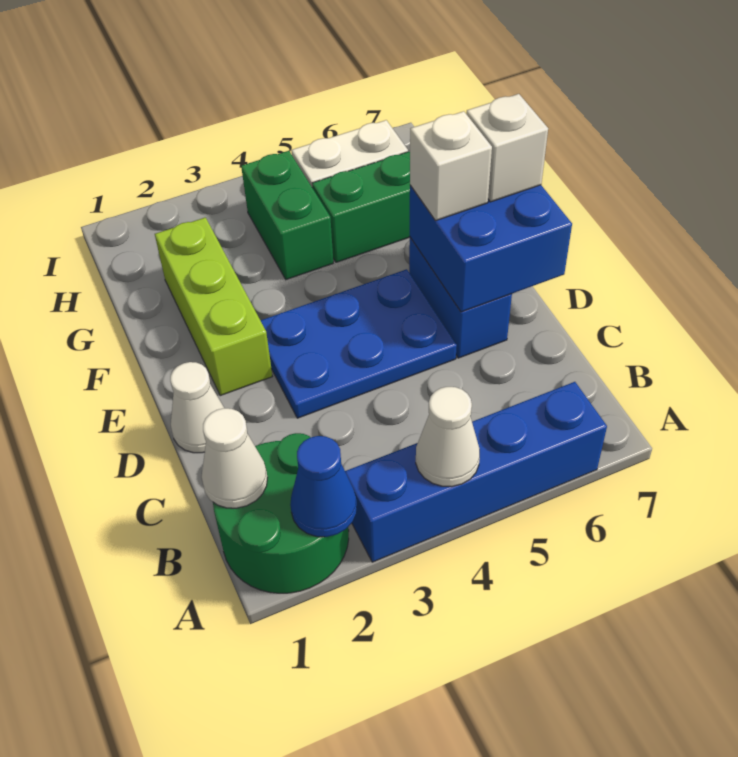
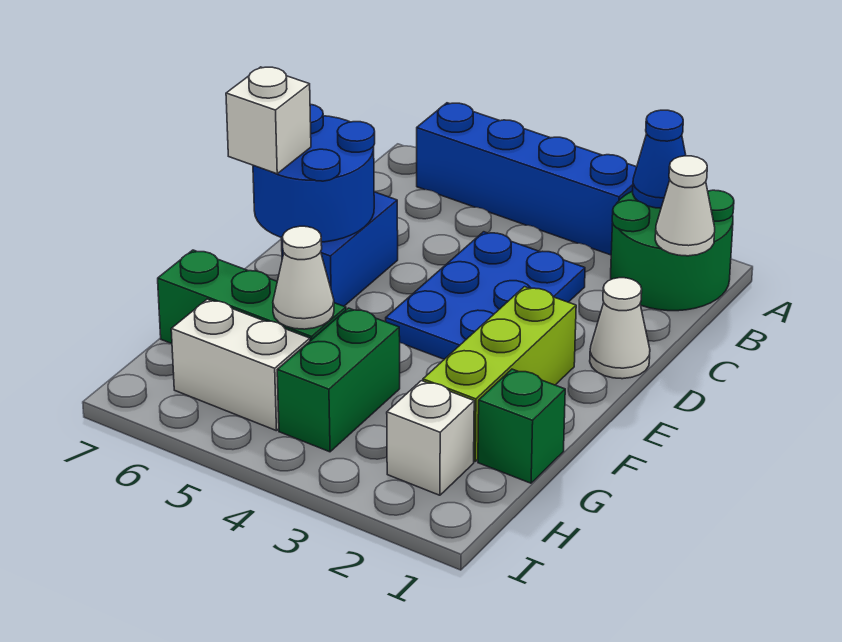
white cone A4 level 2 -> white cone G5 level 2
blue plate D3:E5 level 1 -> blue plate C3:E4 level 1
blue brick D6:E7 level 2 -> blue round brick D6:E7 level 2
white brick E6 level 3 -> white brick H2 level 1
none -> green brick G1 level 1

